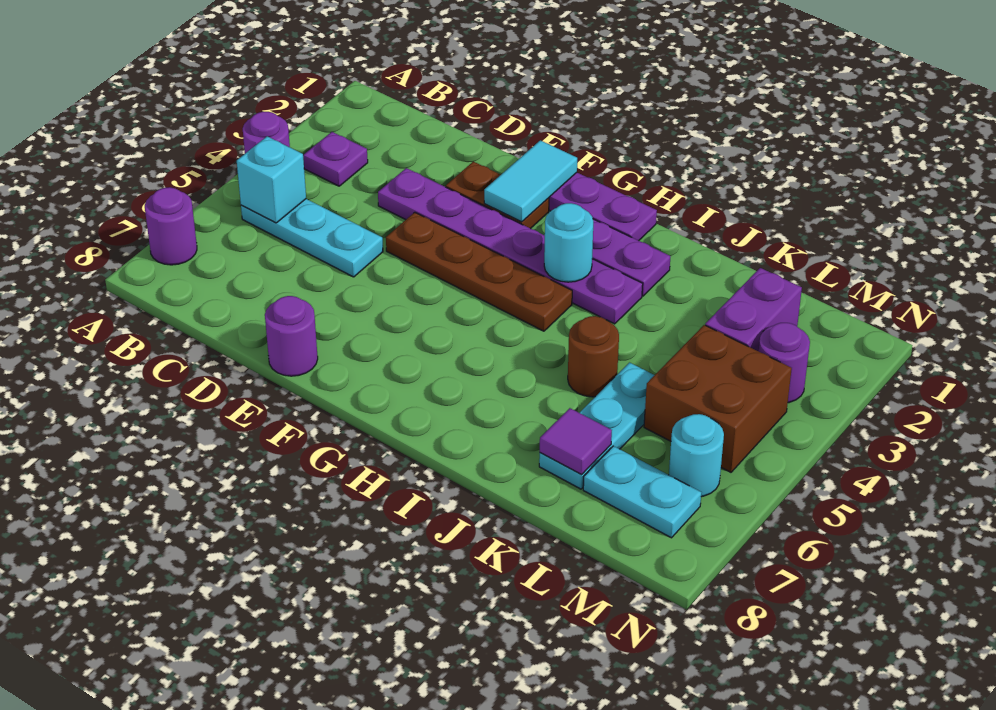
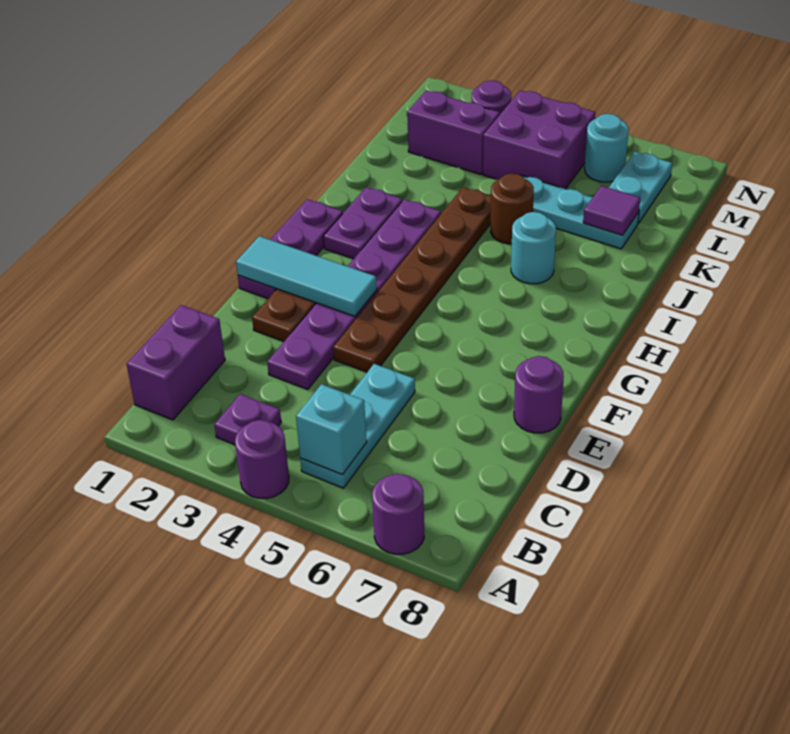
none -> purple brick B1:C1 level 1
brown plate E4:H4 level 1 -> brown plate E4:J4 level 1
cyan tile F1:F2 level 2 -> cyan tile F1:F3 level 2
cyan round brick H3 level 2 -> cyan round brick I6 level 1
brown brick L4:M5 level 1 -> purple brick L4:M5 level 1

